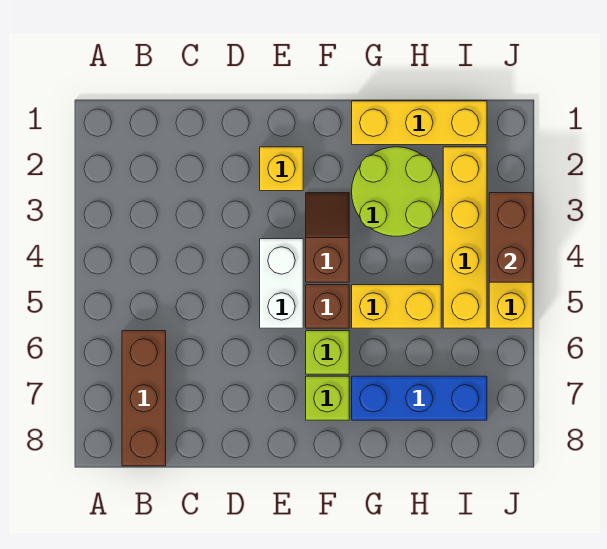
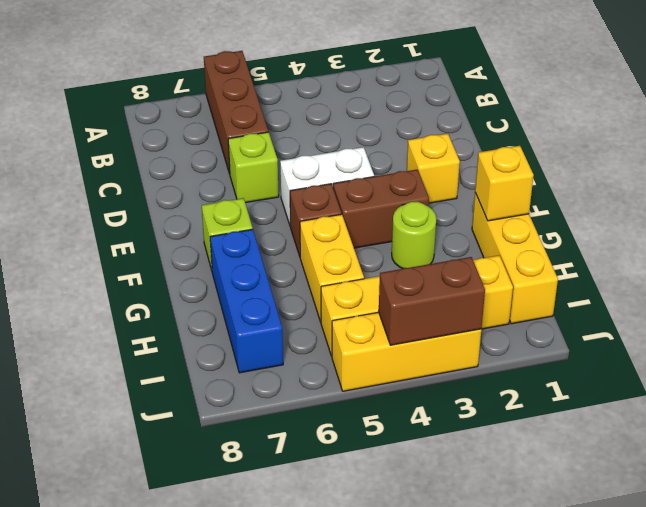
brown brick B6:B8 level 1 -> brown brick A6:C6 level 1
brown slope F3:F4 level 1 top 4 -> brown brick F3:F4 level 1
lime brick F6 level 1 -> lime brick D6 level 1
none -> yellow brick G1 level 2
lime round brick G2:H3 level 1 -> lime round brick G3 level 1

